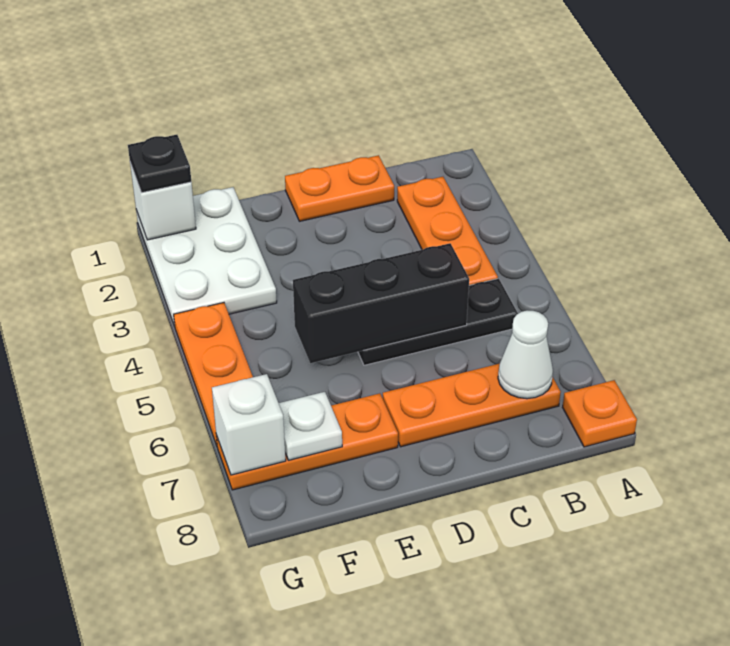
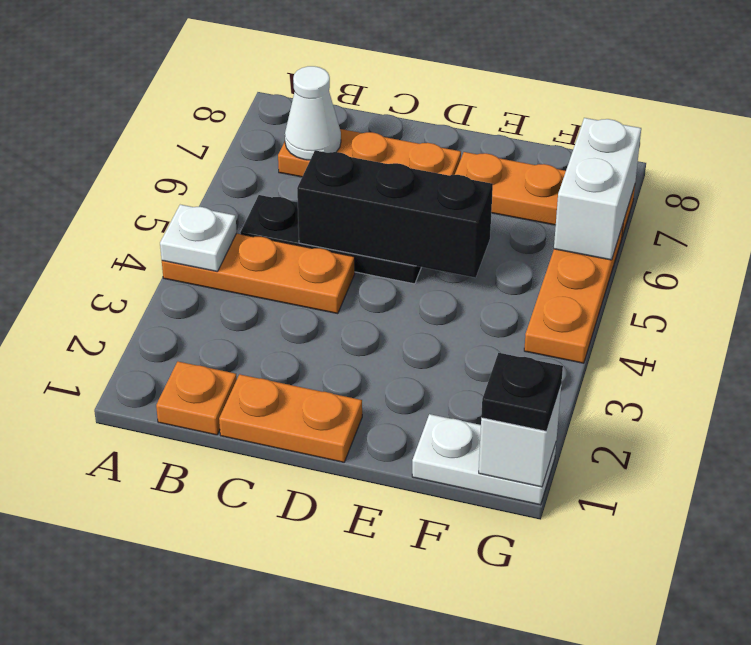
orange plate A8 level 1 -> orange plate B1 level 1
orange plate B2:B4 level 1 -> orange plate A4:C4 level 1
white plate F1:G3 level 1 -> white plate F1:G1 level 1
white plate F7 level 2 -> white plate A4 level 2
white brick G7 level 2 -> white brick G6:G7 level 2

